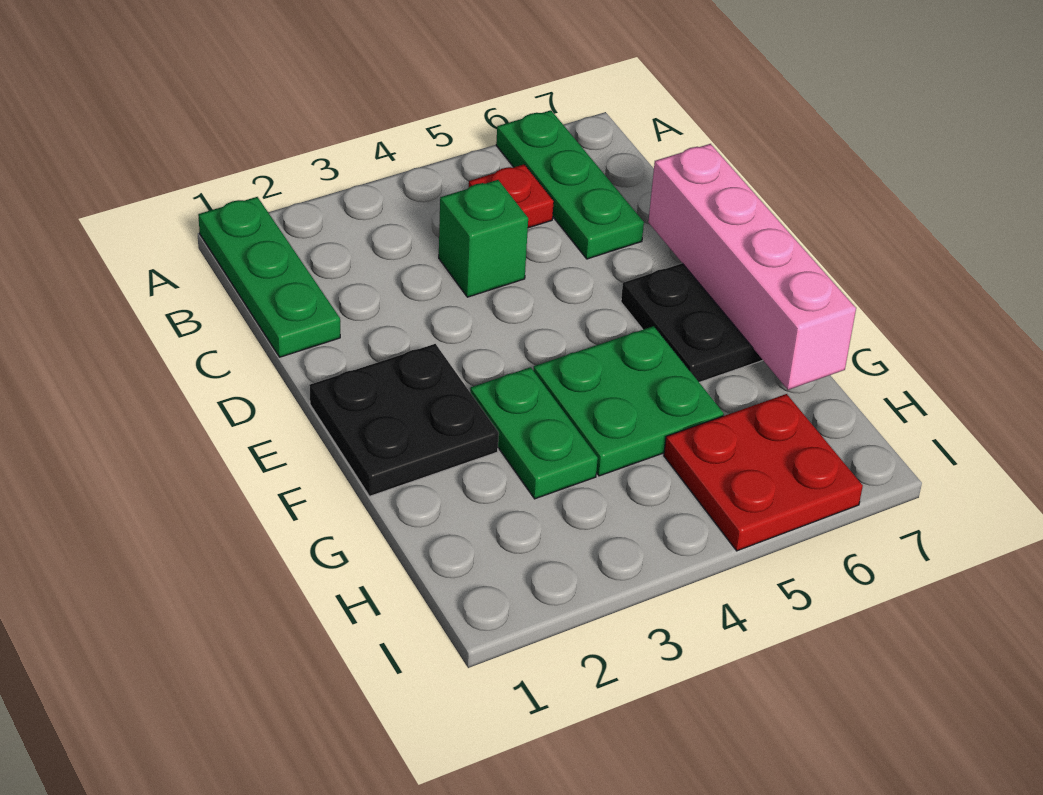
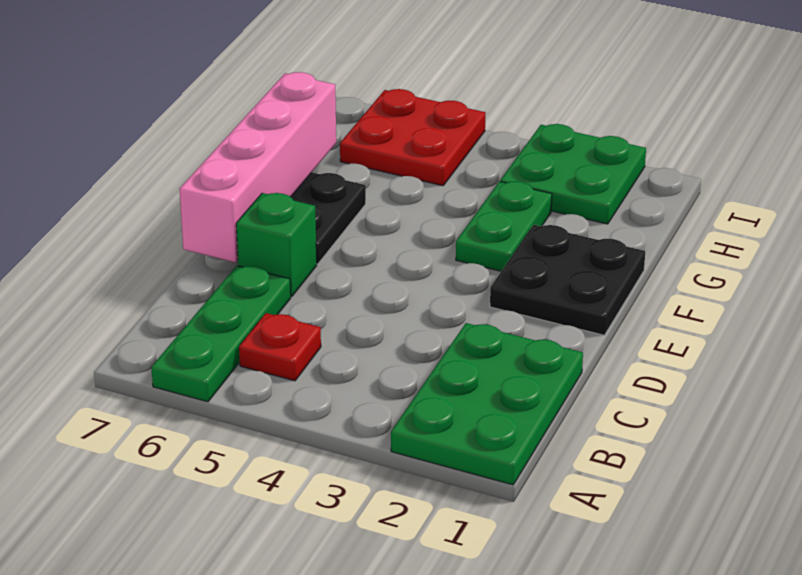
green plate A1:C1 level 1 -> green plate A1:C2 level 1
green brick C4 level 1 -> green brick D6 level 1
green plate F4:G5 level 1 -> green plate H2:I3 level 1

